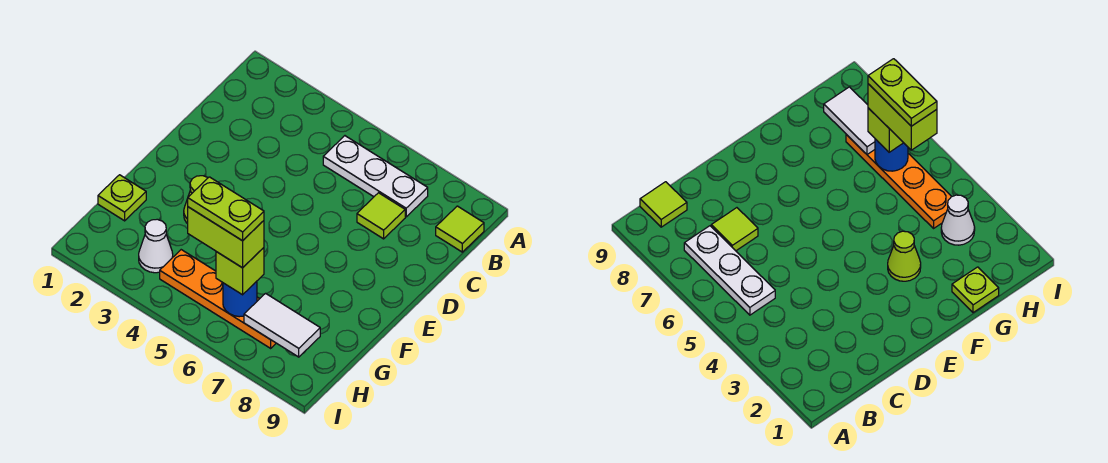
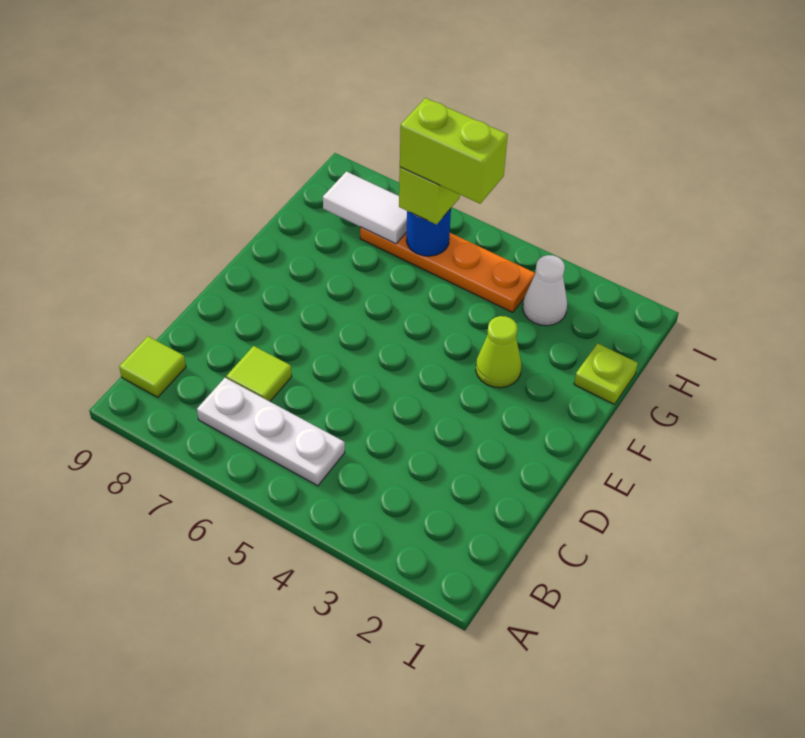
lime plate H5:H6 level 5 -> none

